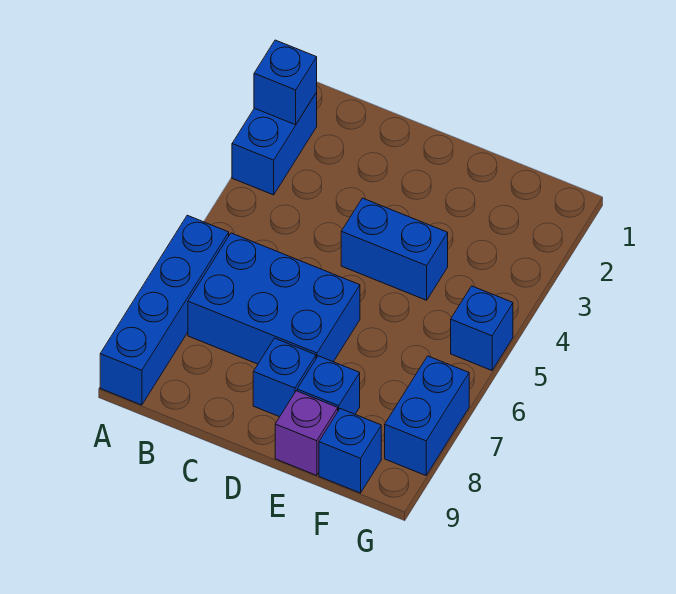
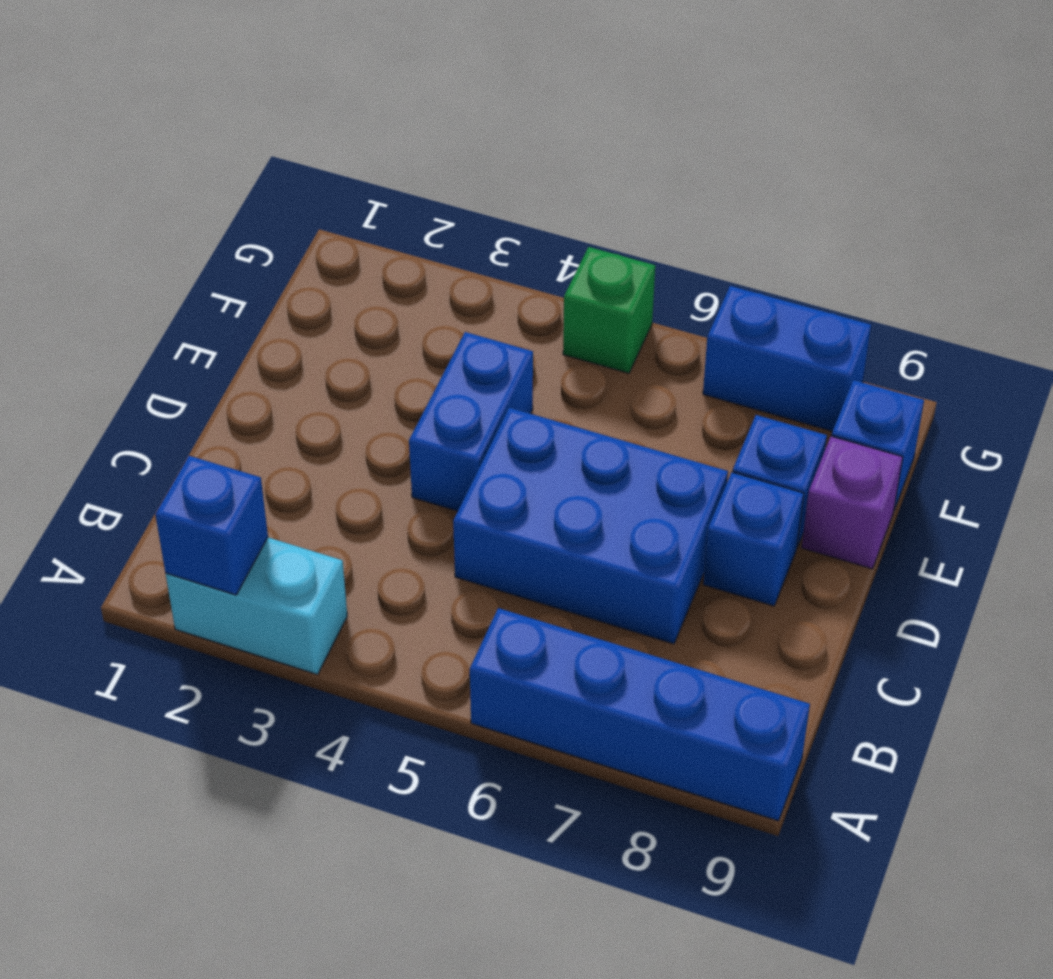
blue brick A2:A3 level 1 -> cyan brick A2:A3 level 1
blue brick B6:D7 level 1 -> blue brick C5:D7 level 1
blue brick G5 level 1 -> green brick G5 level 1

